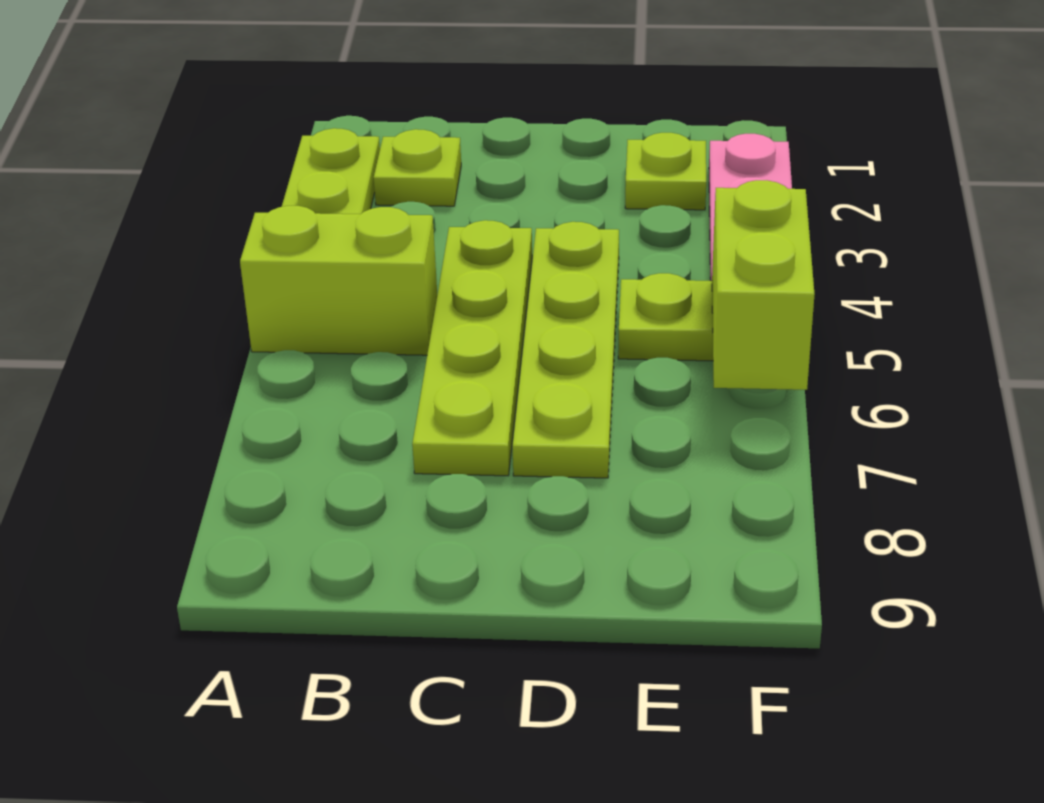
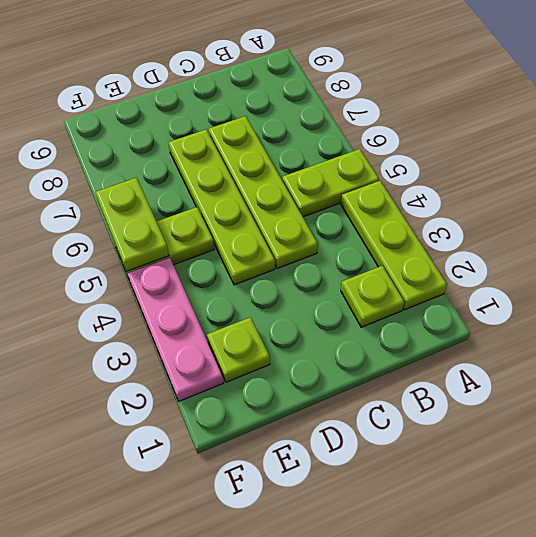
lime brick A5:B5 level 1 -> lime plate A5:B5 level 1
lime brick F5:F6 level 2 -> lime plate F5:F6 level 2

